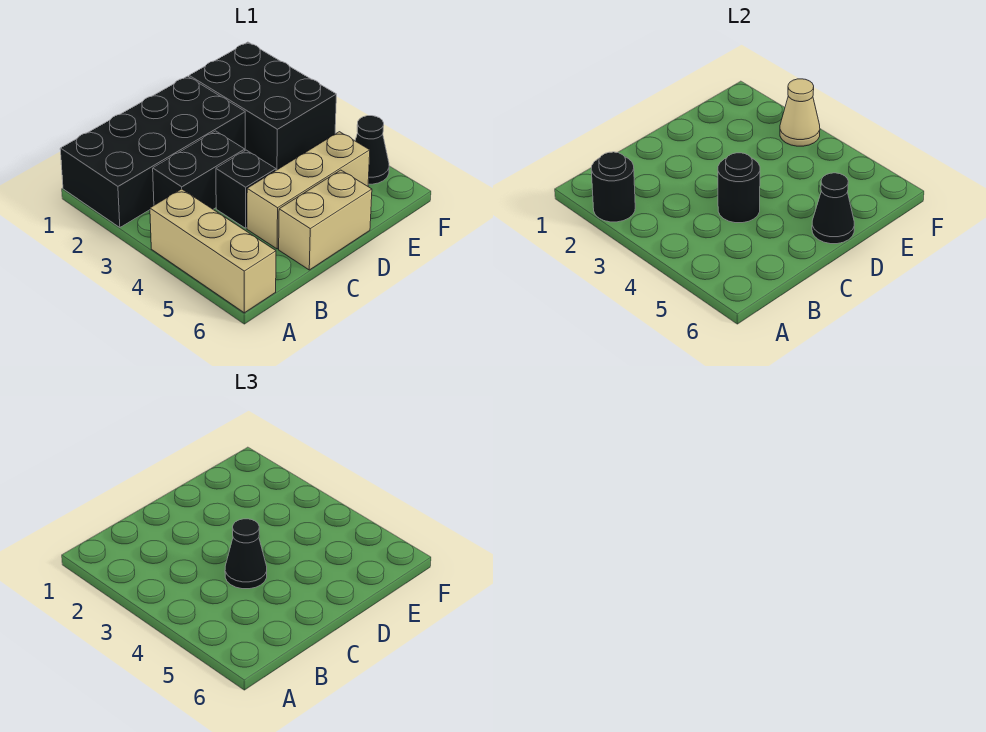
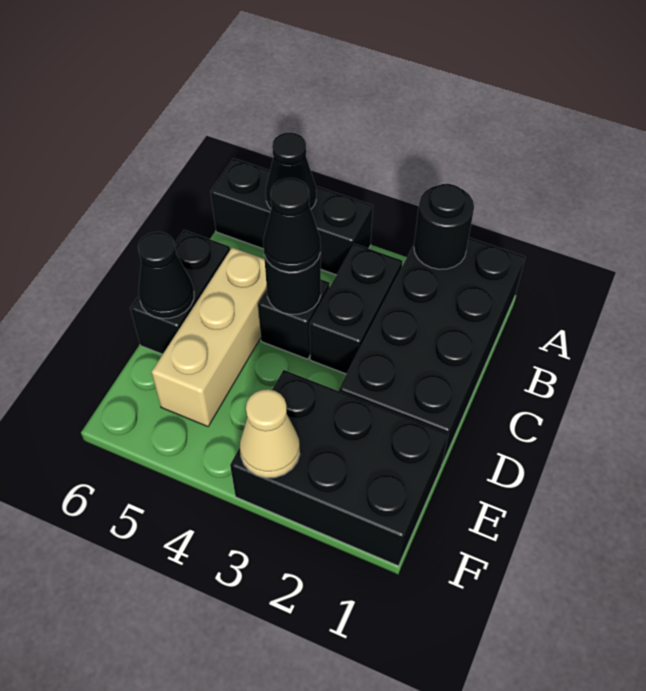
tan brick A4:A6 level 1 -> black brick A4:A6 level 1
tan brick C6:D6 level 1 -> black brick C6:D6 level 1
black cone F5 level 1 -> black cone A5 level 2

